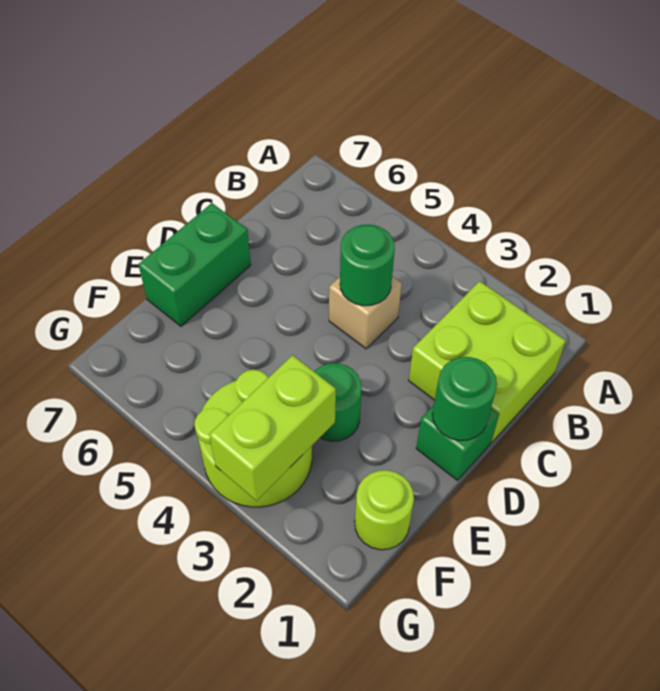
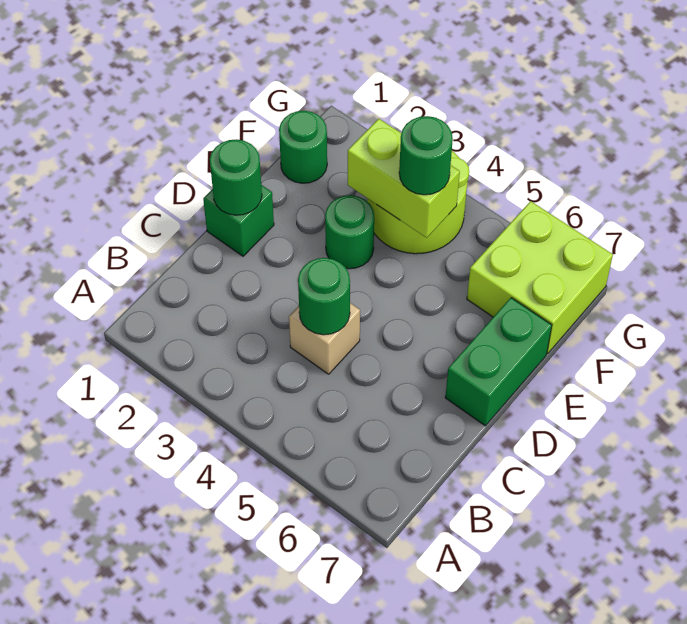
lime brick B1:C2 level 1 -> lime brick F6:G7 level 1
lime round brick F1 level 1 -> green round brick F1 level 1
lime brick F3:G3 level 2 -> lime brick F3:F4 level 2
none -> green round brick F4 level 3

